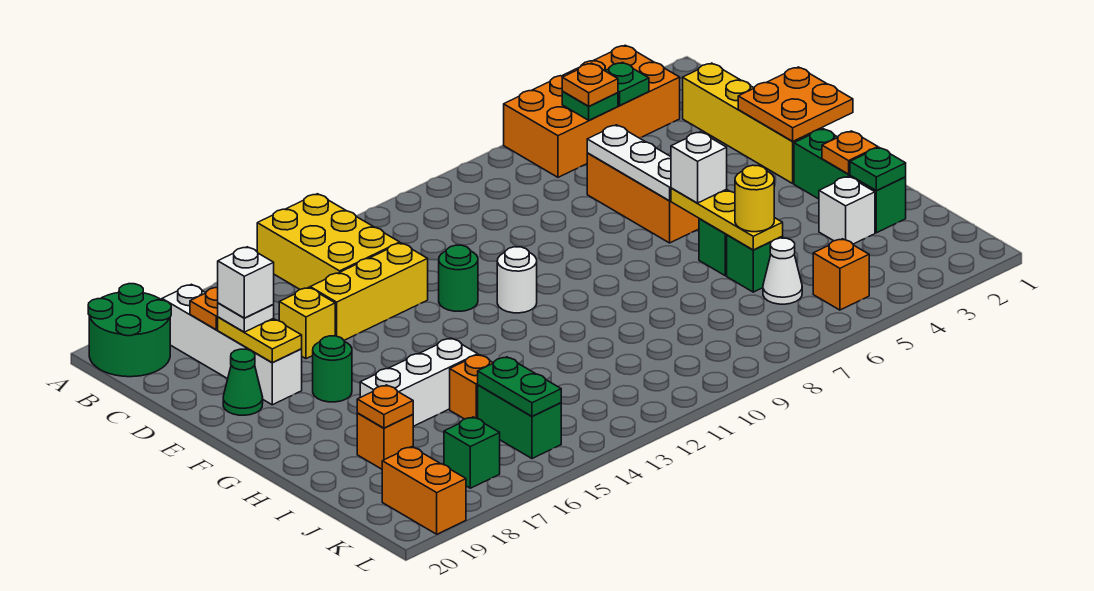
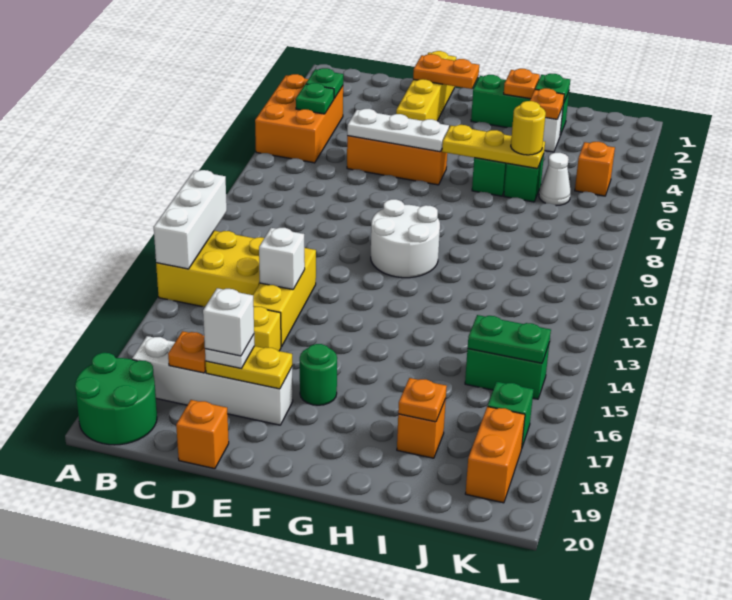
orange brick A3:B6 level 1 -> orange brick A4:B6 level 1
orange plate B5 level 3 -> orange plate I3 level 2
yellow brick C2:F2 level 1 -> yellow brick E1:E4 level 1
orange plate E1:F2 level 2 -> orange plate E2:F2 level 2
green round brick E12 level 1 -> none
green cone E19 level 1 -> none
white round brick F11 level 1 -> white round brick F10:G11 level 1
white brick G6 level 3 -> white brick D14 level 2
white brick H15:H17 level 1 -> white brick A12:A14 level 2
orange brick I15 level 1 -> orange brick D20 level 1
orange brick K19:L19 level 1 -> orange brick K18:K19 level 1

